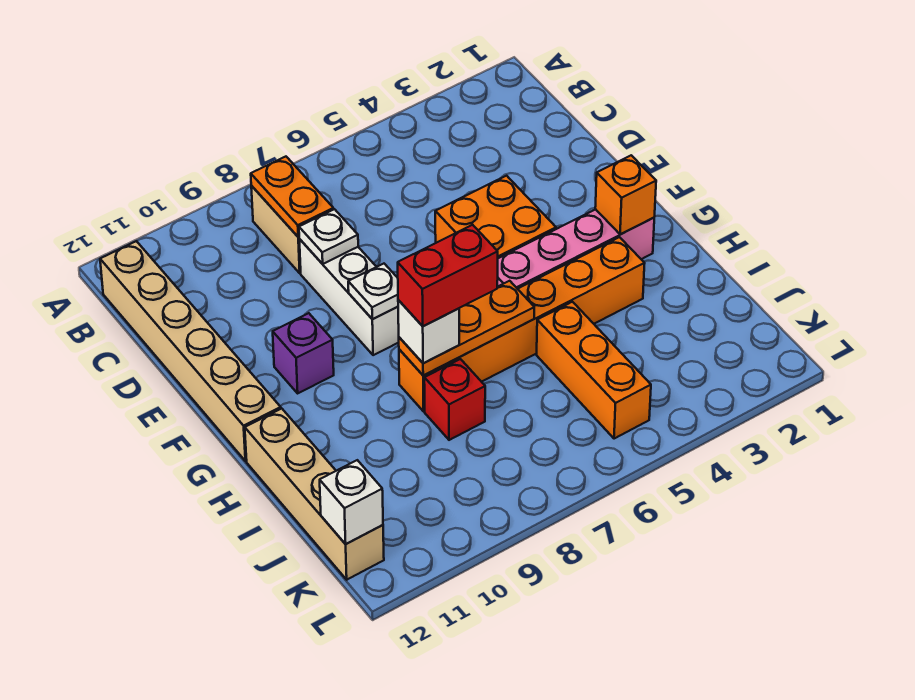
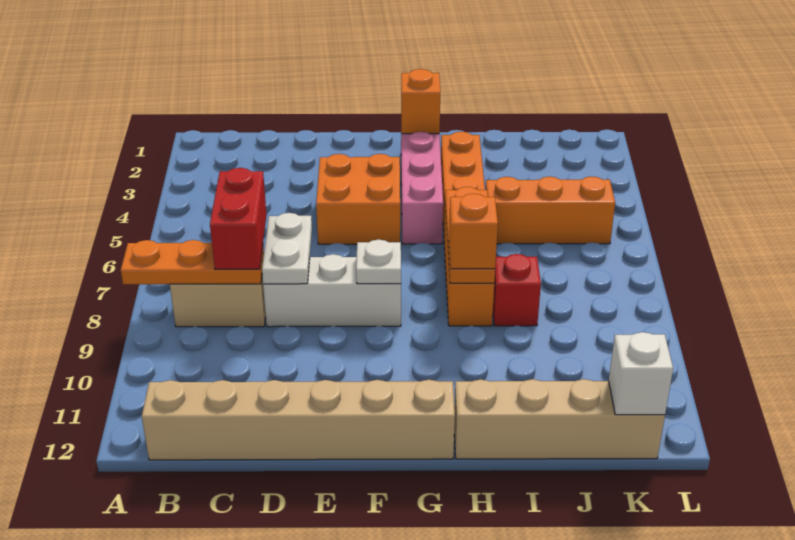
orange plate B8:C8 level 2 -> orange plate A8:C8 level 2
white plate D8 level 2 -> white plate D7:D8 level 2
purple brick F10 level 1 -> none
red brick H7:H8 level 4 -> red brick C7:C8 level 3
white brick H8 level 3 -> orange brick H8 level 3

